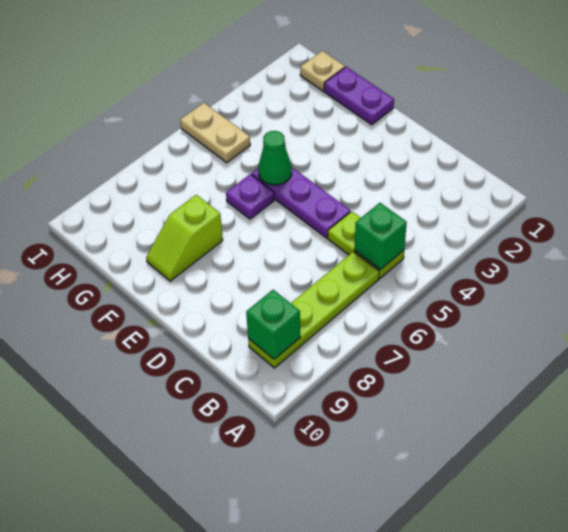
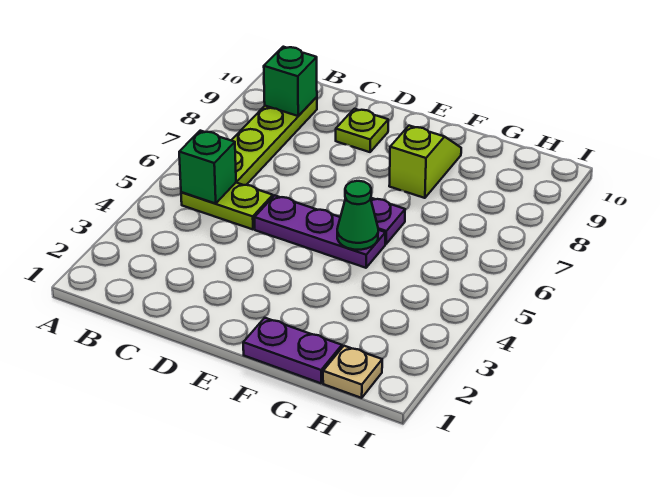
none -> lime plate D9 level 1
tan plate H5:I5 level 1 -> none

